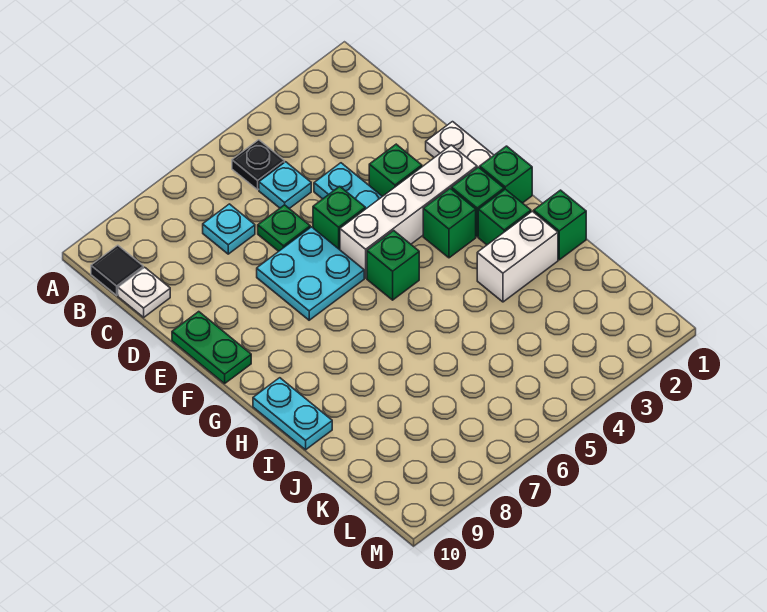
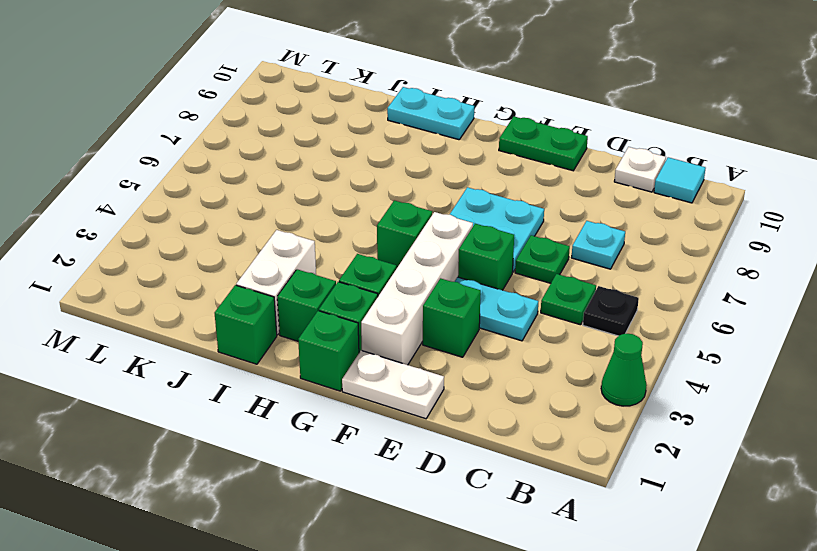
none -> green cone A3 level 1
black tile B10 level 1 -> cyan tile B10 level 1
cyan plate C5 level 1 -> green plate C5 level 1

